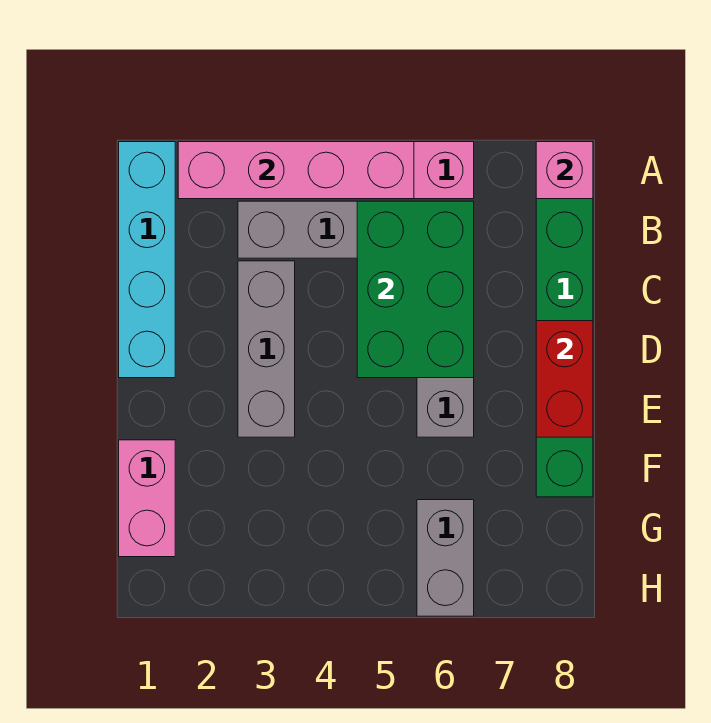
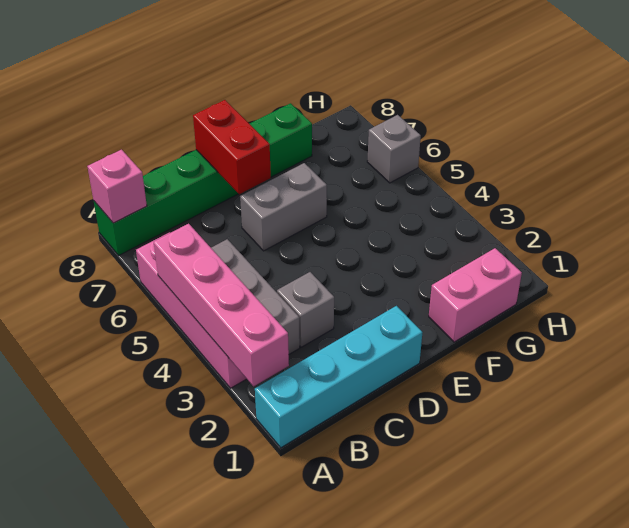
green brick B5:D6 level 2 -> none
grey brick C3:E3 level 1 -> grey brick C3 level 1
red brick D8:E8 level 2 -> red brick D7:D8 level 2
grey brick G6:H6 level 1 -> grey brick H6 level 1

